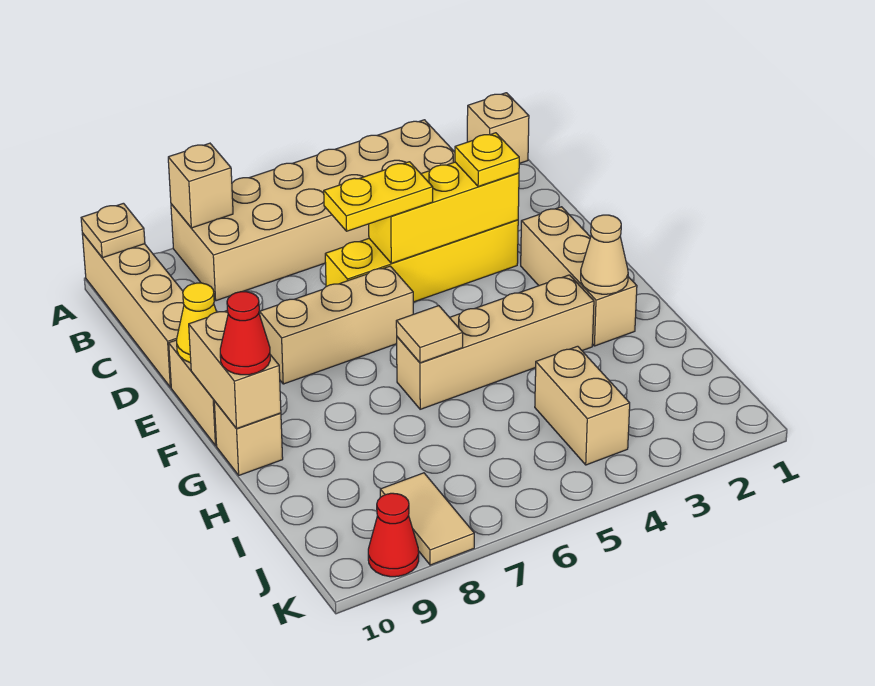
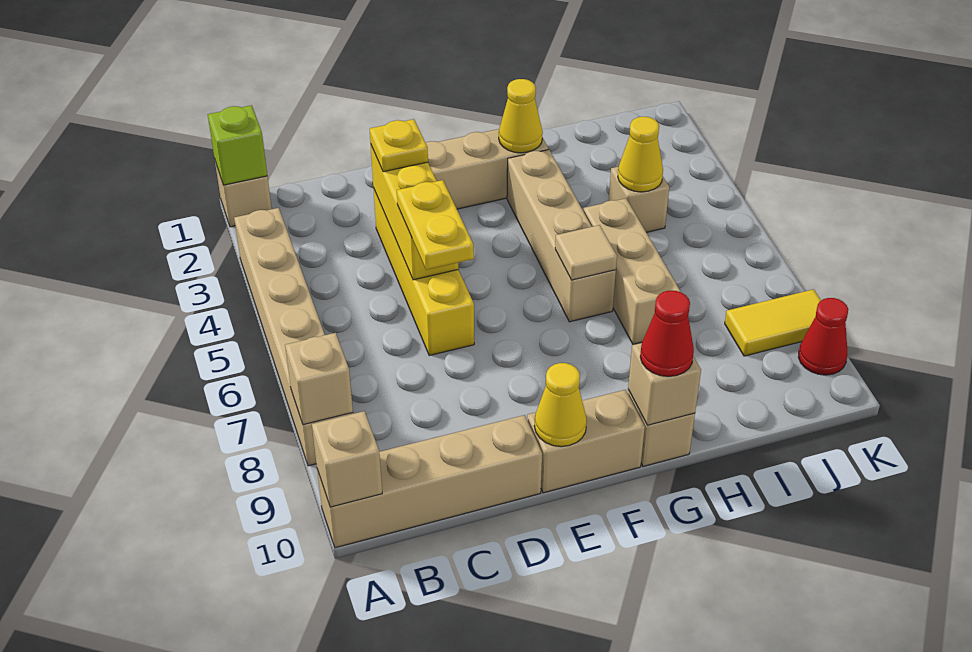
none -> lime brick A1 level 2
tan brick A3:B8 level 1 -> tan brick A3:A8 level 1
tan plate A10 level 2 -> tan brick A10 level 2
tan brick E6:E8 level 1 -> tan brick H5:H7 level 1
tan brick F10:G10 level 2 -> tan brick G10 level 2
tan cone G2 level 2 -> yellow cone G2 level 2
tan brick I4:J4 level 1 -> tan brick I4 level 1
none -> yellow cone I4 level 2
tan tile J8:K8 level 1 -> yellow tile J8:K8 level 1

